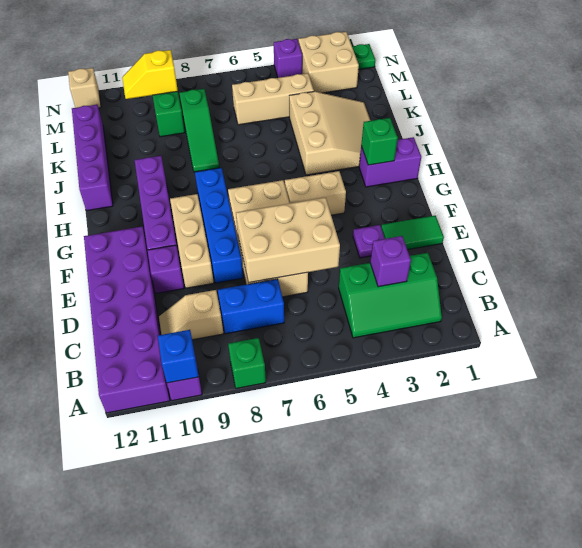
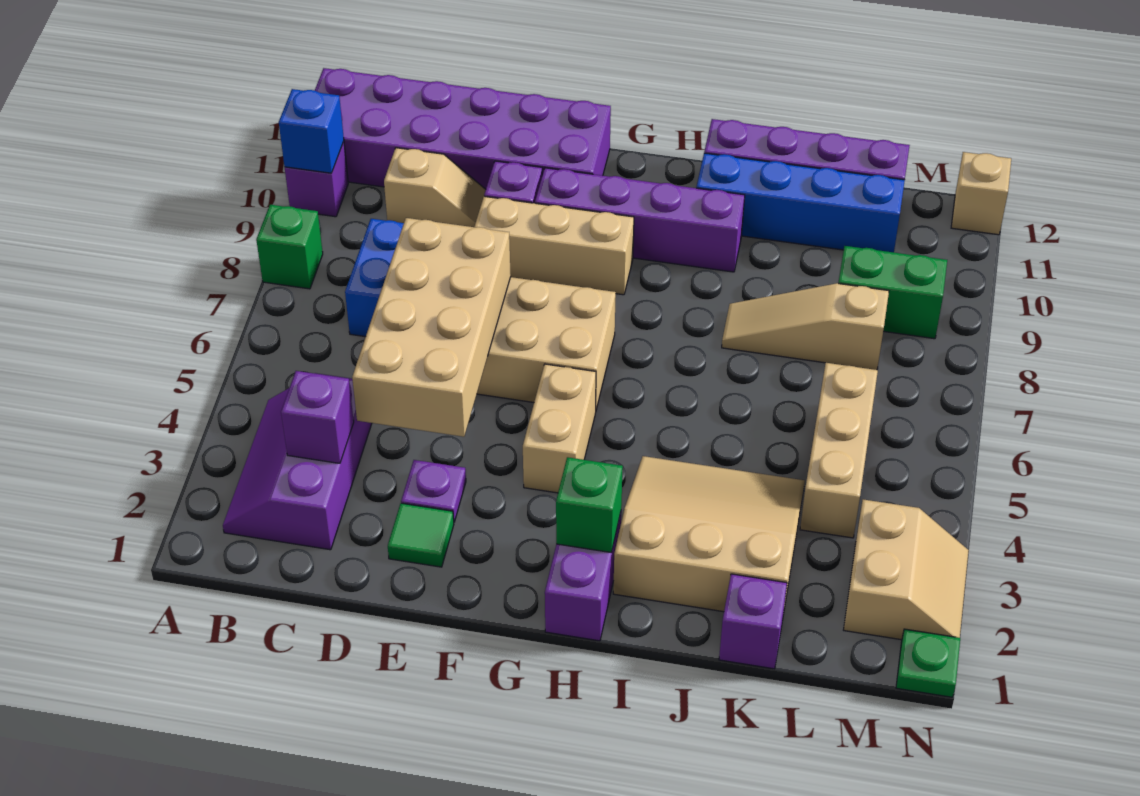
green slope B2:C4 level 1 top C -> purple slope B2:C4 level 1 top C
tan slope C9:C10 level 1 top 9 -> tan slope C10:D10 level 1 top C
tan brick D5:E7 level 2 -> tan brick D4:E7 level 2
green tile E1:E2 level 1 -> green tile E2 level 1
blue brick E8:H8 level 1 -> blue brick I11:L11 level 1
tan slope I2:K4 level 1 top 4 -> tan slope I2:K4 level 1 top 2
green slope J8:L8 level 1 top L -> tan slope J8:L8 level 1 top L
tan brick M2:N3 level 1 -> tan slope M2:N3 level 1 top M
yellow slope M9:M10 level 2 top 9 -> none
purple brick N4 level 1 -> purple brick K1 level 1

